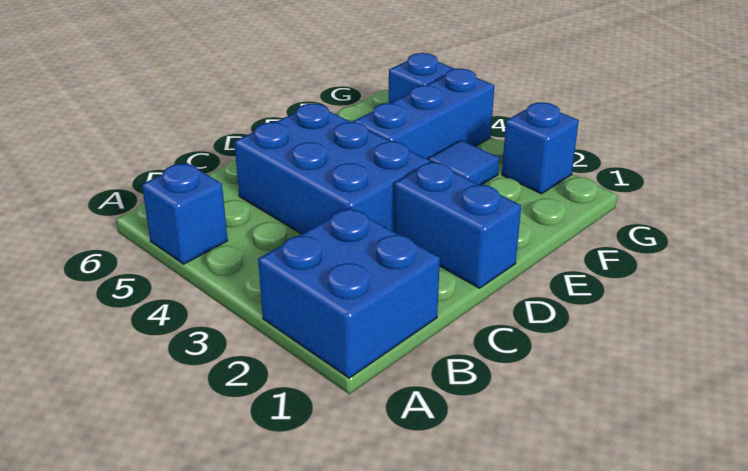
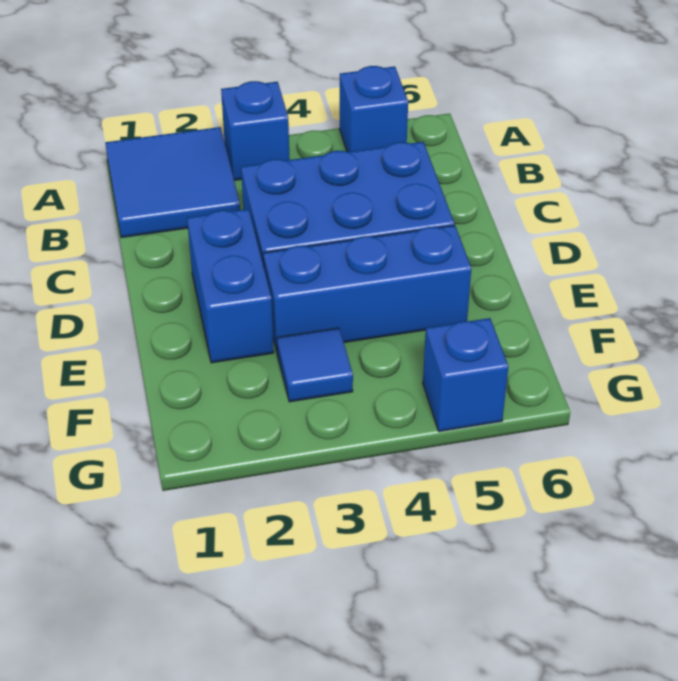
blue brick A1:B2 level 1 -> blue tile A1:B2 level 1
blue brick D1:D2 level 1 -> blue brick D2:E2 level 1
blue brick E4:G4 level 1 -> blue brick E3:E5 level 1
blue brick G2 level 1 -> blue brick A3 level 1

